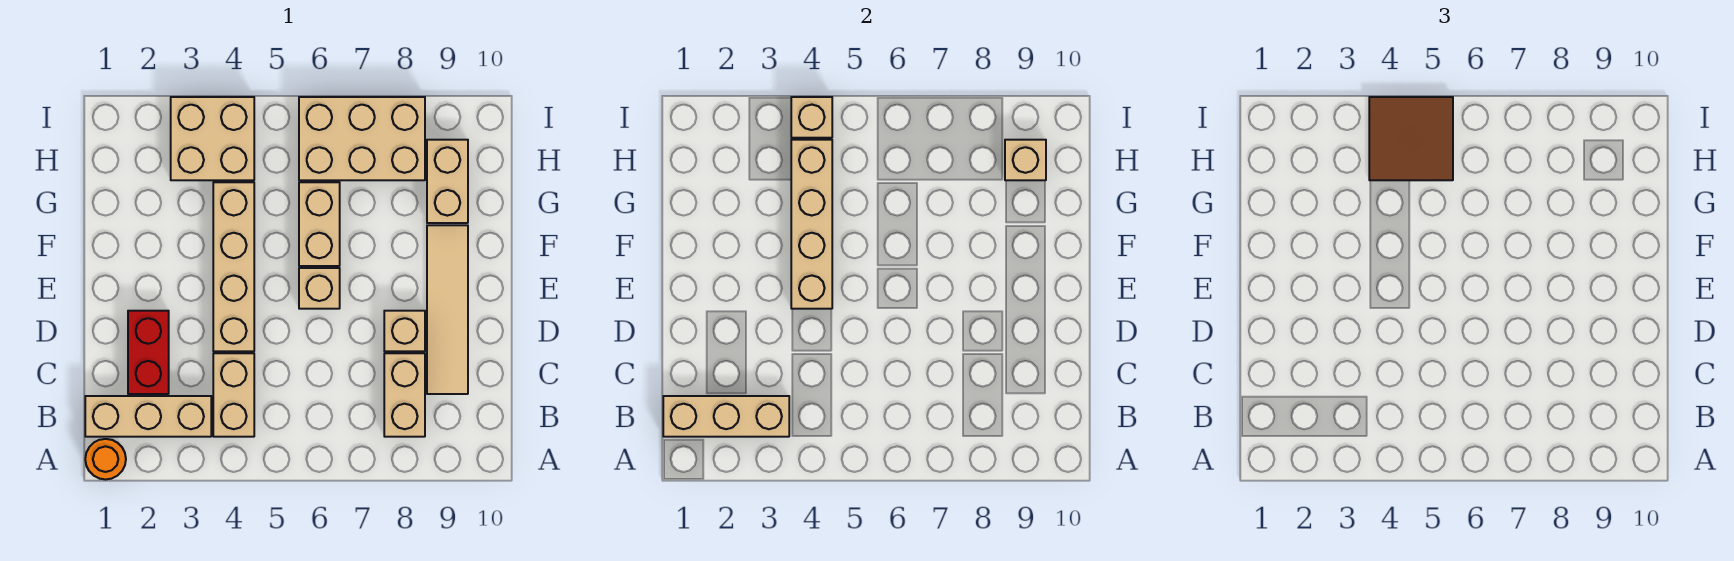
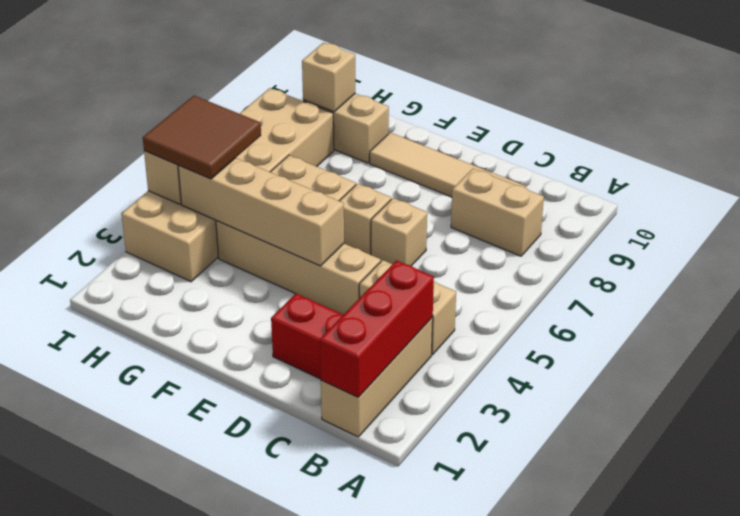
orange round brick A1 level 1 -> none
tan brick B1:B3 level 2 -> red brick B1:B3 level 2
tan brick D8 level 1 -> tan brick D6 level 1

